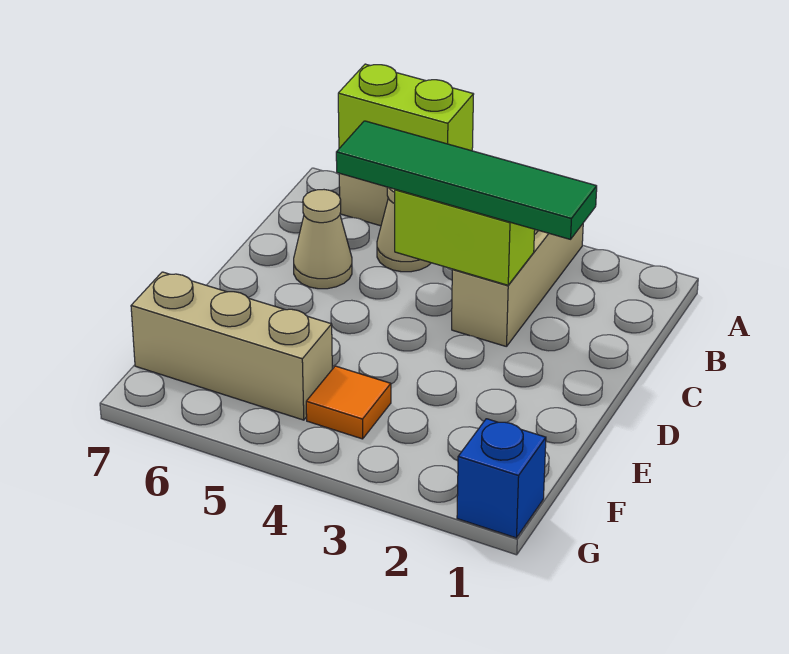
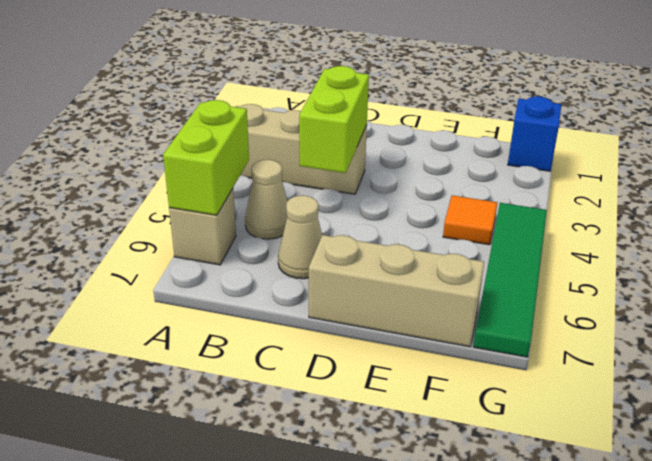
green tile C2:C5 level 3 -> green tile G4:G7 level 1
tan brick F5:F7 level 1 -> tan brick D7:F7 level 1

